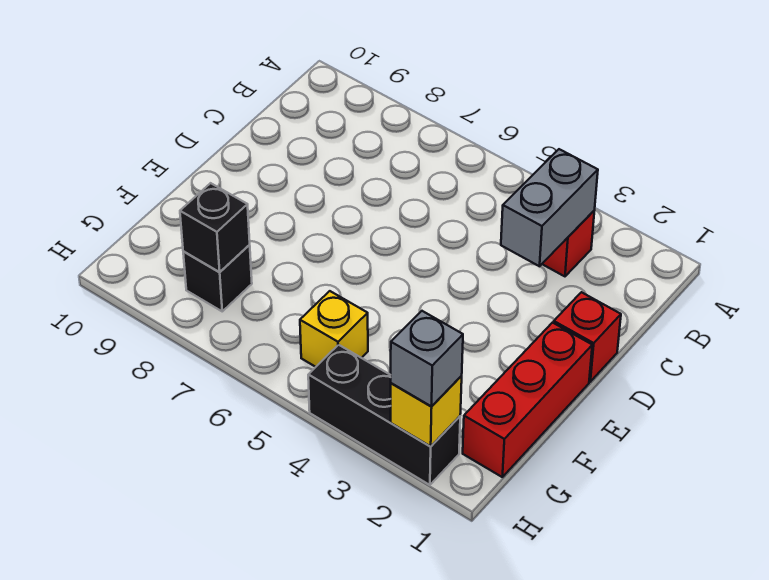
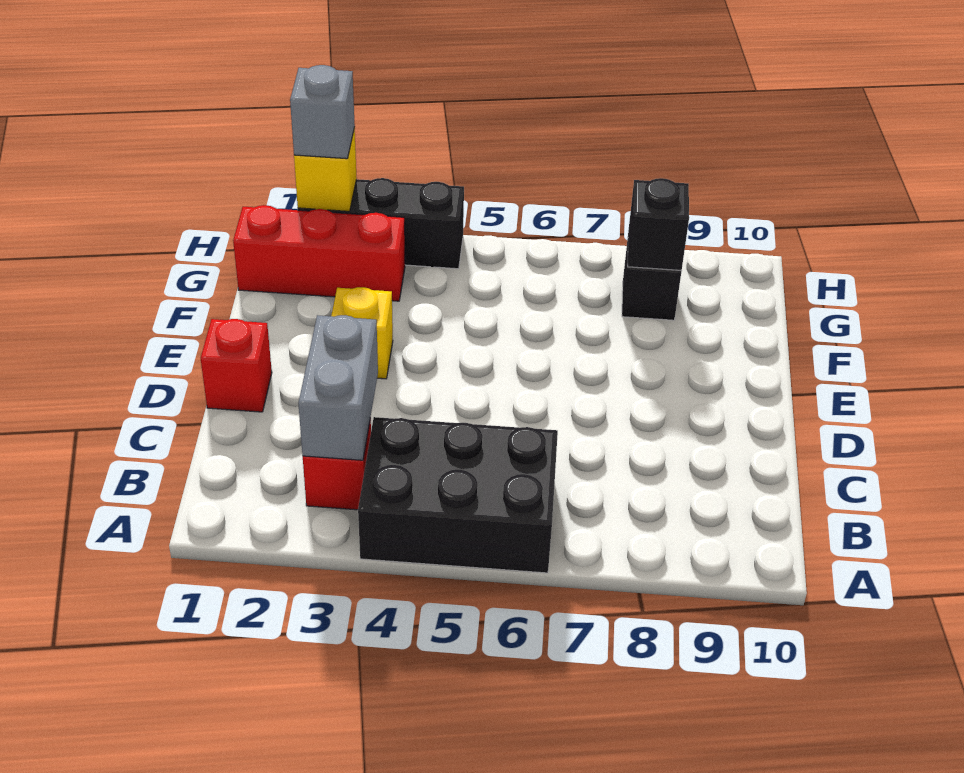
none -> black brick A4:B6 level 1
red brick E1:G1 level 1 -> red brick G1:G3 level 1
yellow brick G5 level 1 -> yellow brick E3 level 1

